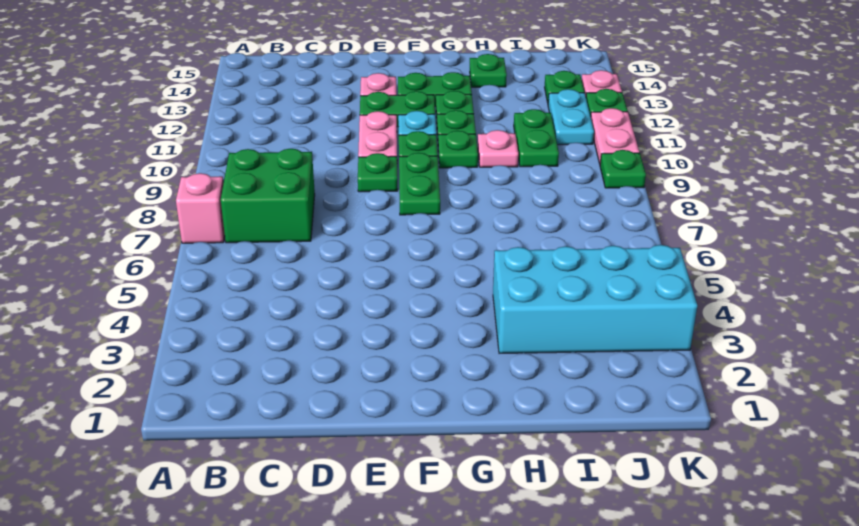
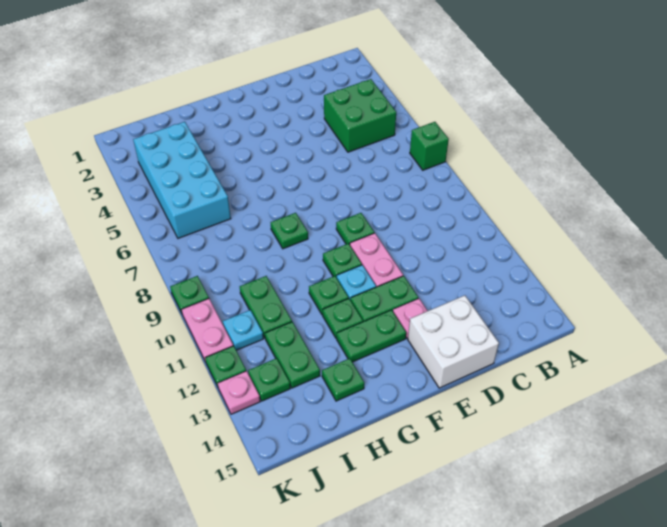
pink brick A7 level 1 -> green brick A7 level 1
green brick B7:C8 level 1 -> green brick B4:C5 level 1
none -> white brick D14:E15 level 1
green plate F8:F9 level 1 -> green plate I12:I13 level 1
green plate G10 level 1 -> green plate G8 level 1
cyan brick H3:K4 level 1 -> cyan brick I3:J6 level 1
pink plate H10 level 1 -> none
cyan plate J11:J12 level 1 -> cyan plate J11 level 1

